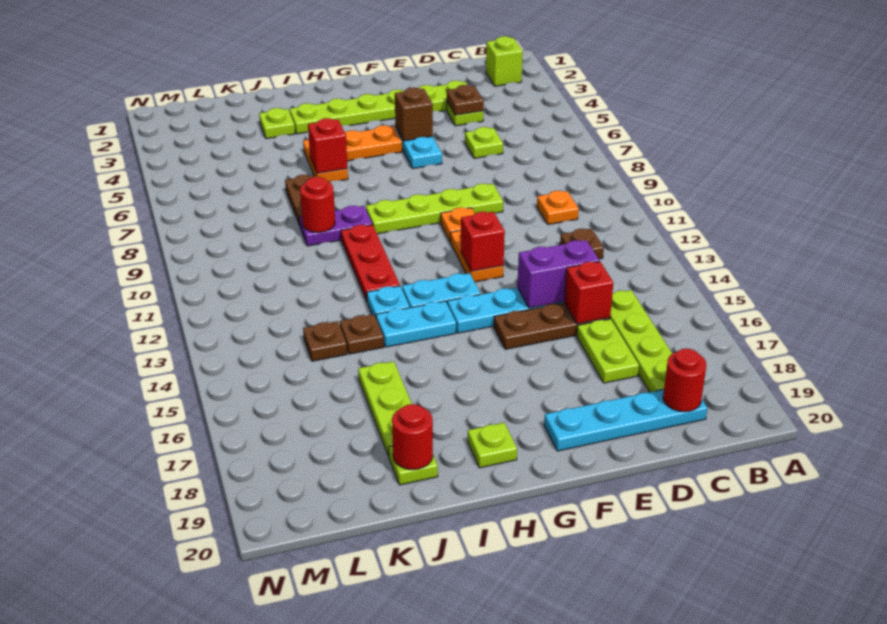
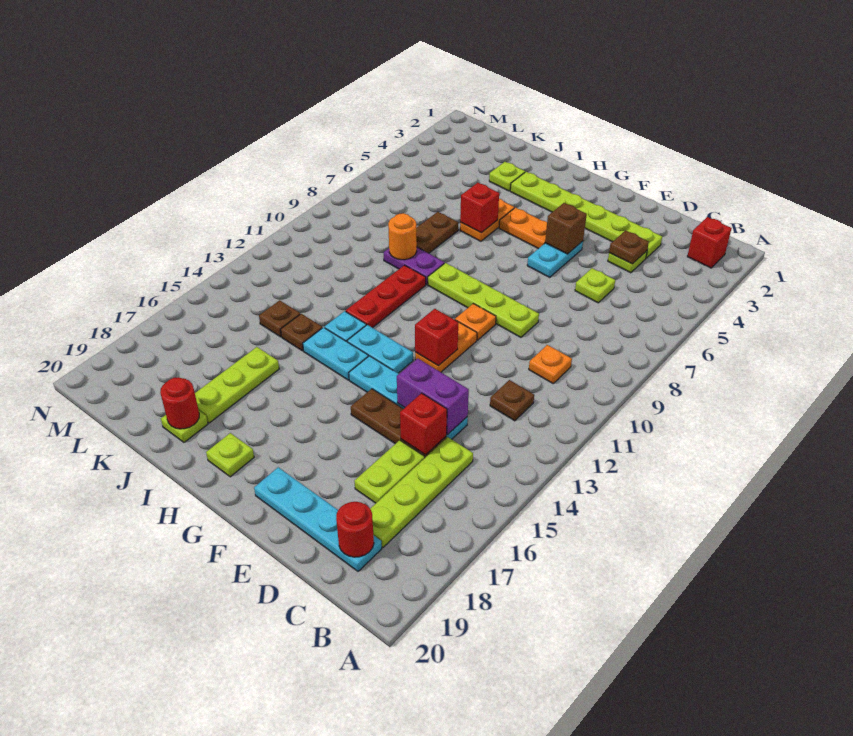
lime brick B2 level 1 -> red brick B2 level 1
red round brick J9 level 2 -> orange round brick J9 level 2

